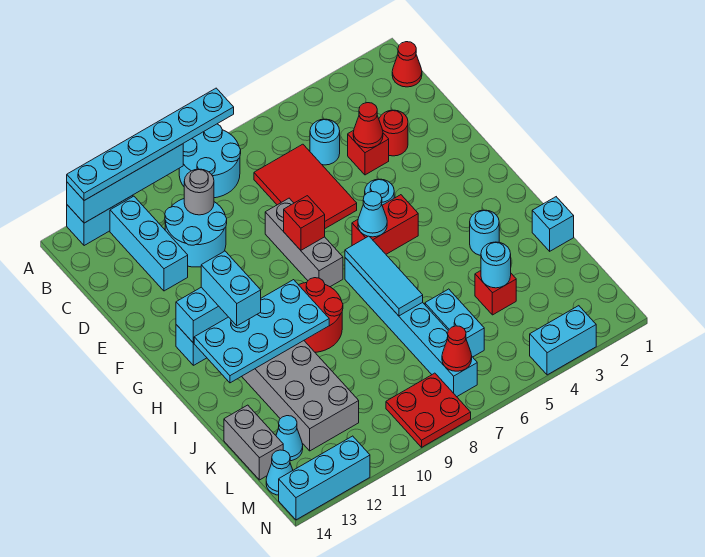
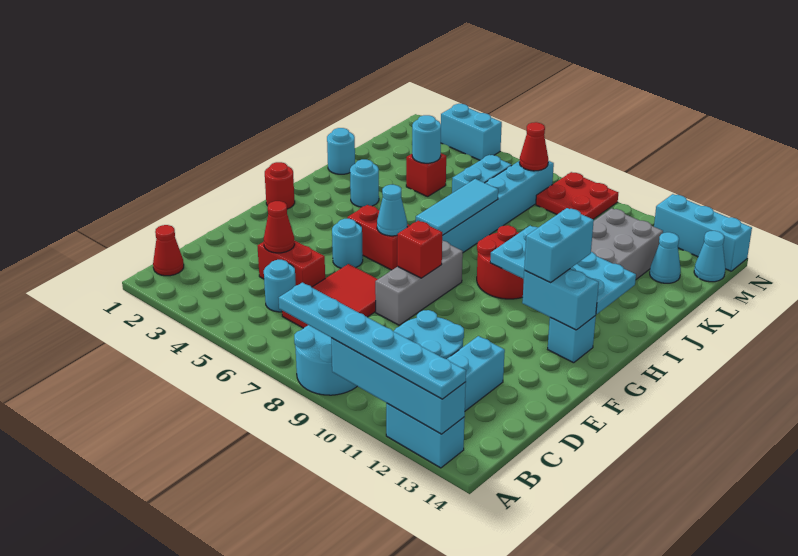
grey round brick C10 level 2 -> none
red round brick D3 level 1 -> red round brick G1 level 1
red brick D4 level 1 -> red brick D4:D5 level 1
cyan brick J1 level 1 -> cyan round brick J1 level 1
grey brick K14:L14 level 1 -> none

